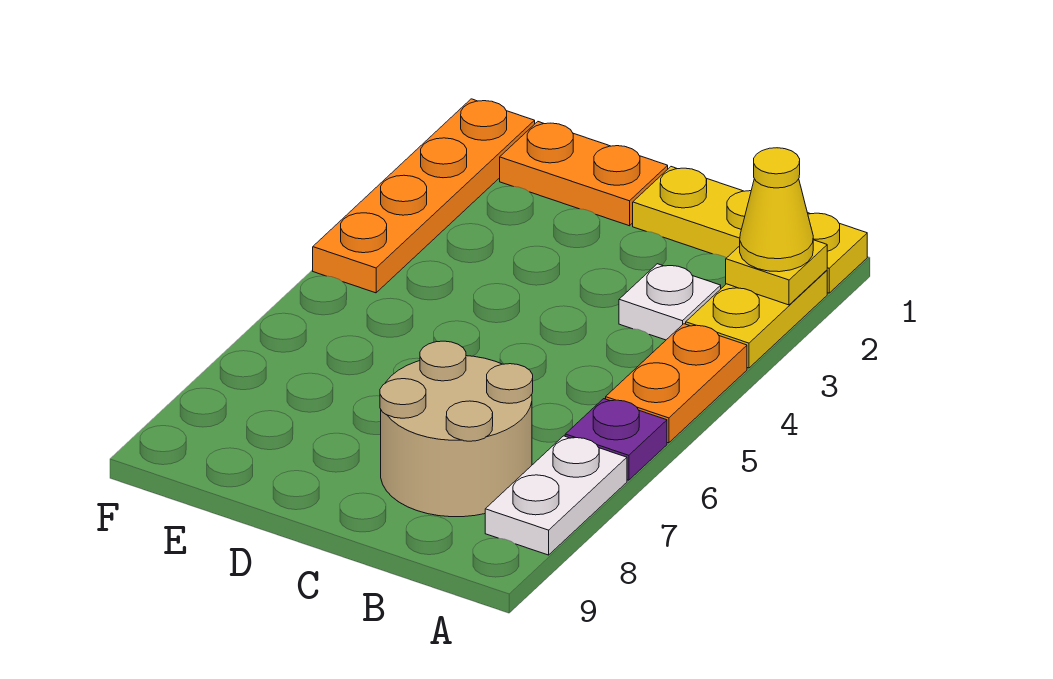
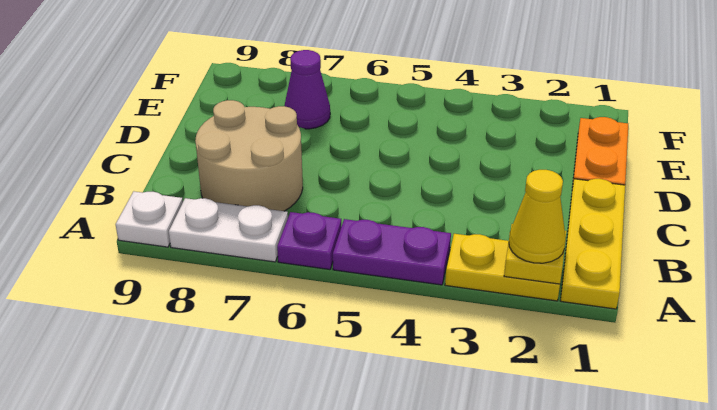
orange plate A4:A5 level 1 -> purple plate A4:A5 level 1
white plate B3 level 1 -> white plate A9 level 1
none -> purple cone E7 level 1
orange plate F1:F4 level 1 -> none

